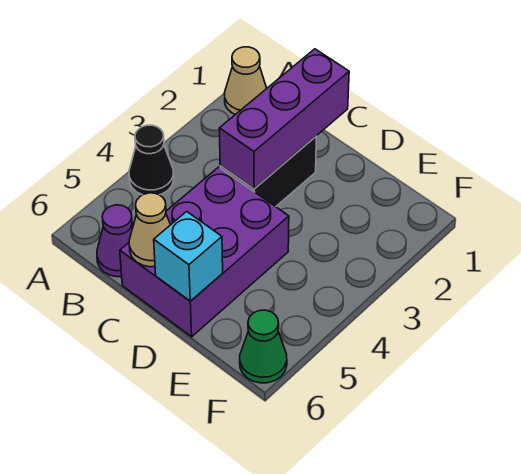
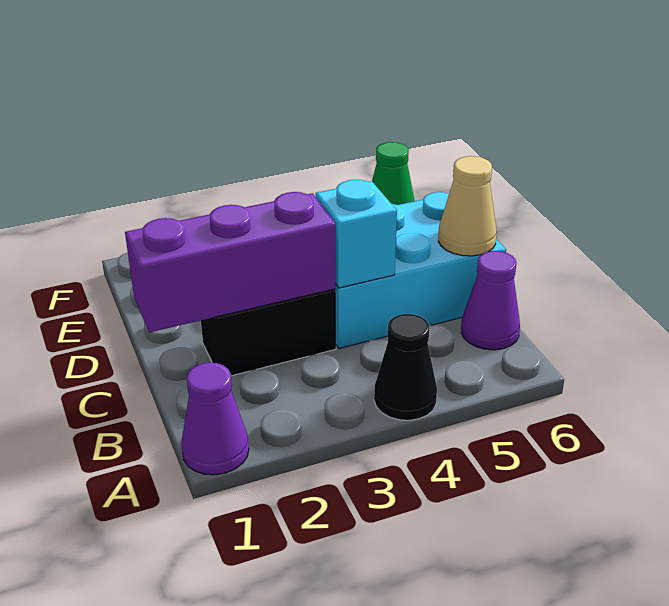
tan cone A1 level 1 -> purple cone A1 level 1
purple brick C4:D6 level 1 -> cyan brick C4:D6 level 1
cyan brick D6 level 2 -> cyan brick C4 level 2

